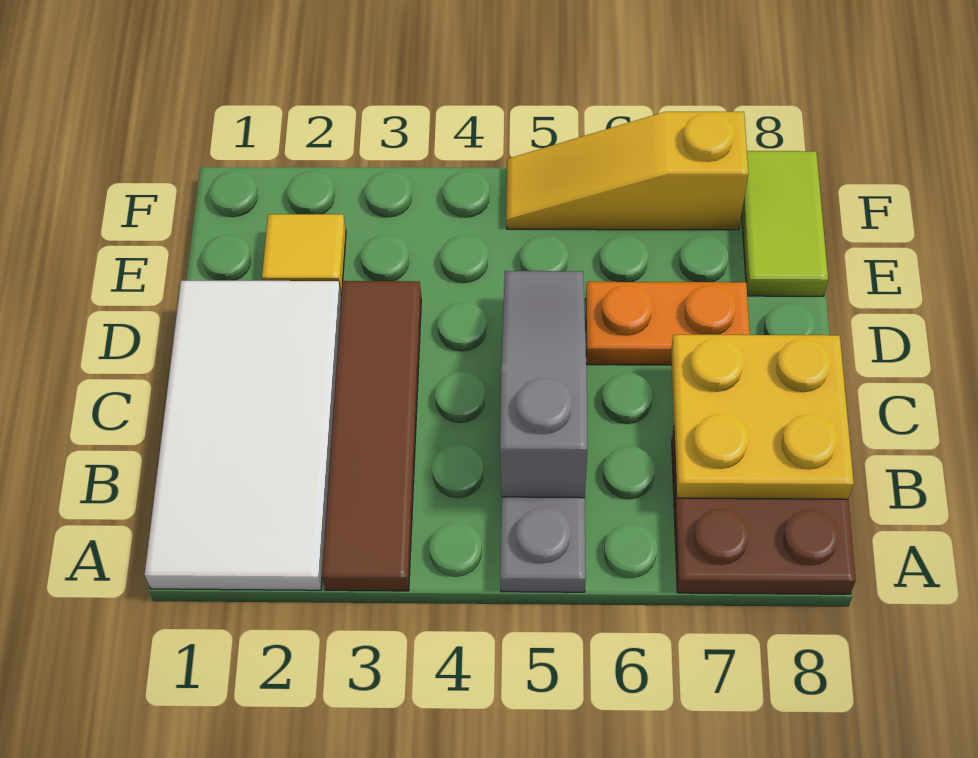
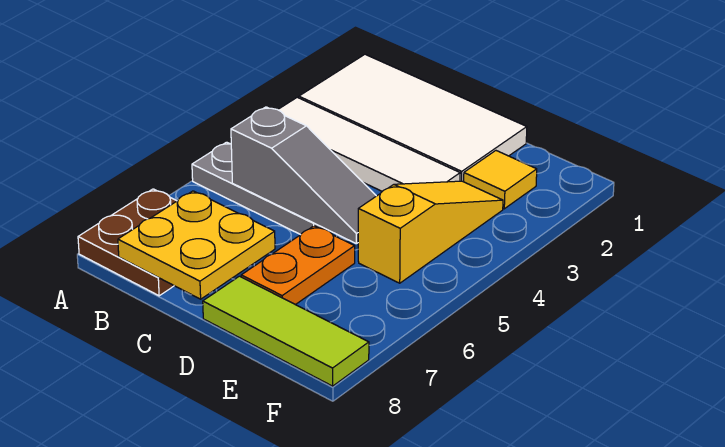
brown tile A3:D3 level 1 -> white tile A3:D3 level 1
lime tile E8:F8 level 1 -> lime tile D8:F8 level 1
yellow slope F5:F7 level 1 top 7 -> yellow slope E3:E5 level 1 top 5

